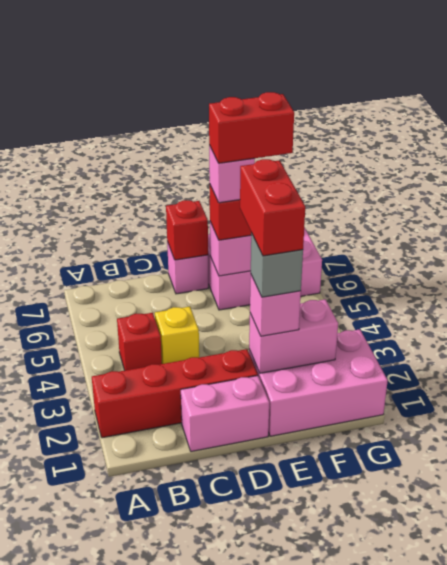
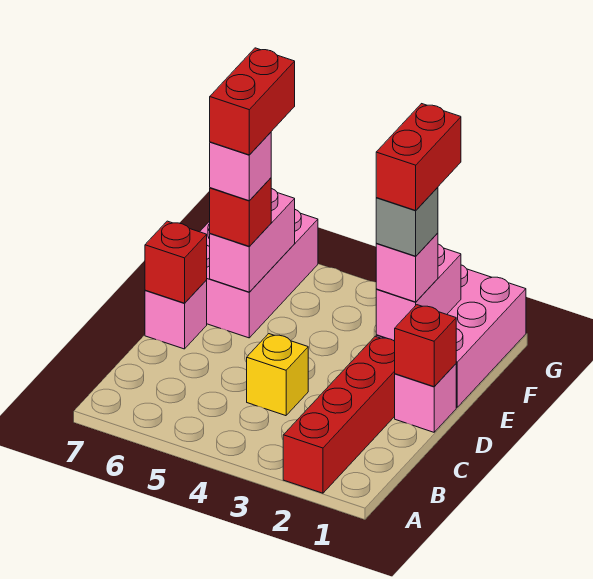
red brick B4 level 1 -> red brick D1 level 2
pink brick C1:D1 level 1 -> pink brick D1 level 1
red brick E2:E3 level 5 -> red brick E2:F2 level 5

